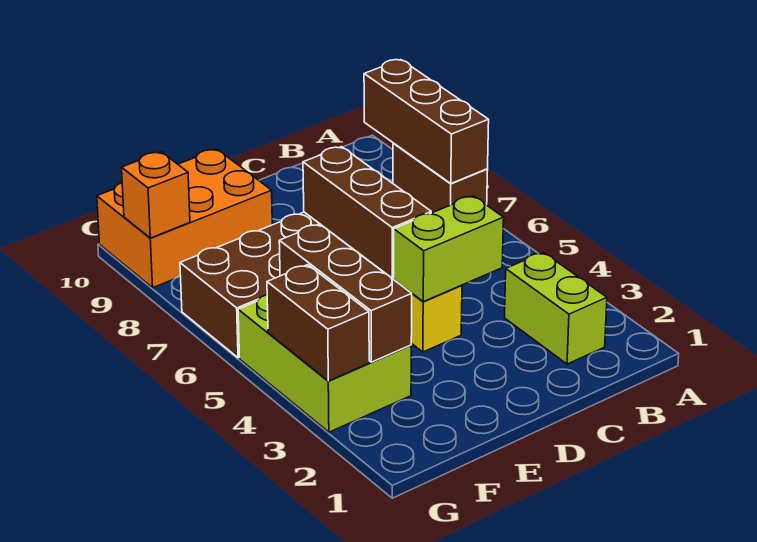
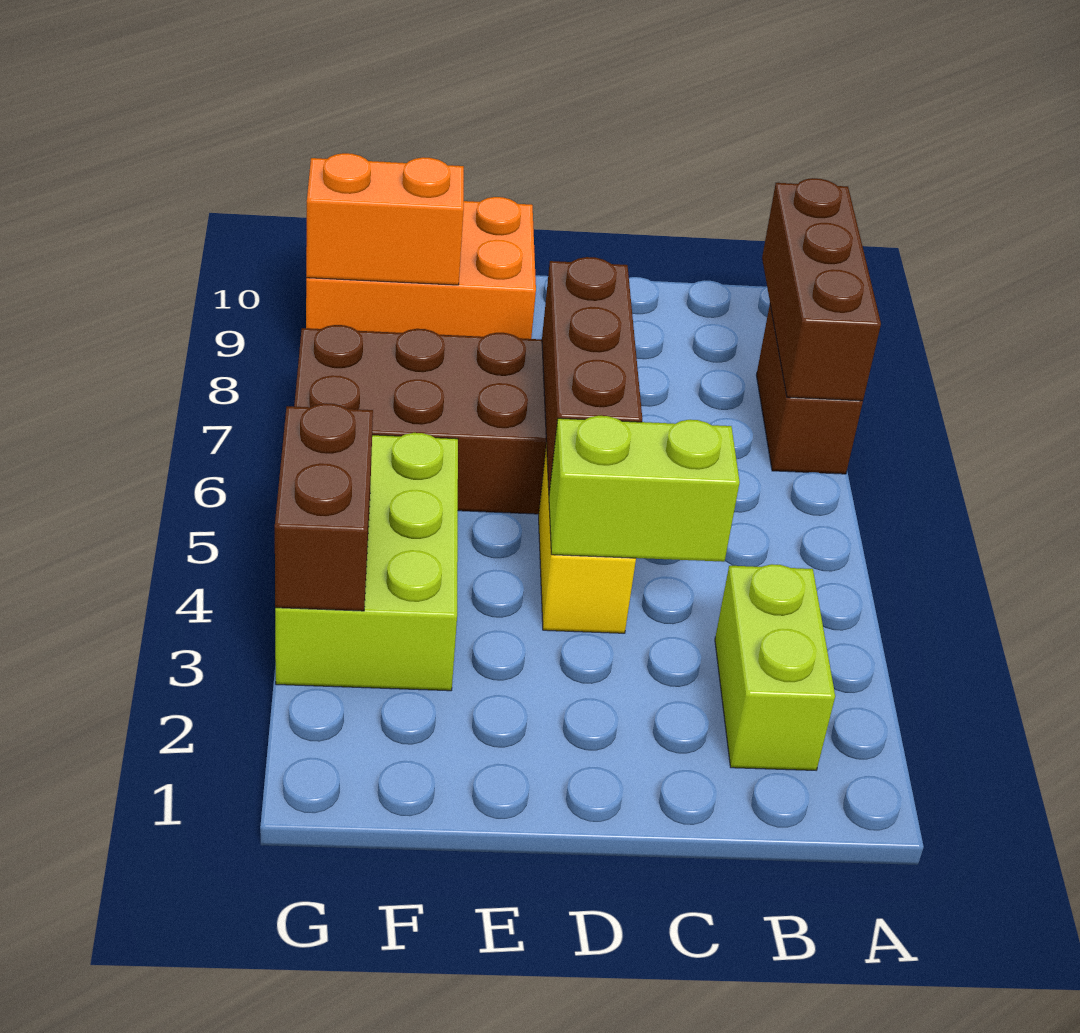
brown brick F3:F5 level 2 -> none
orange brick G9 level 2 -> orange brick F9:G9 level 2

